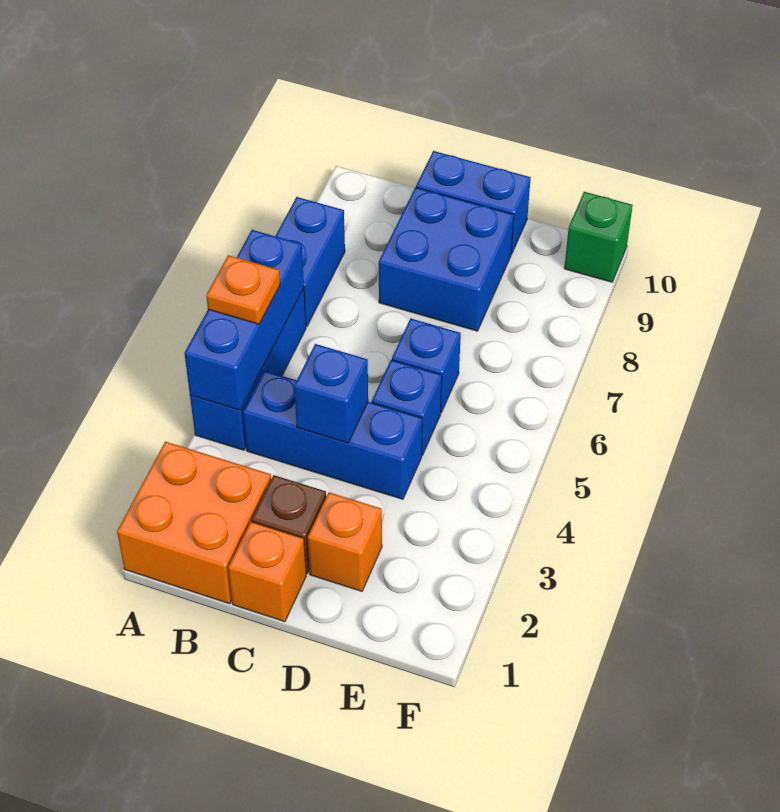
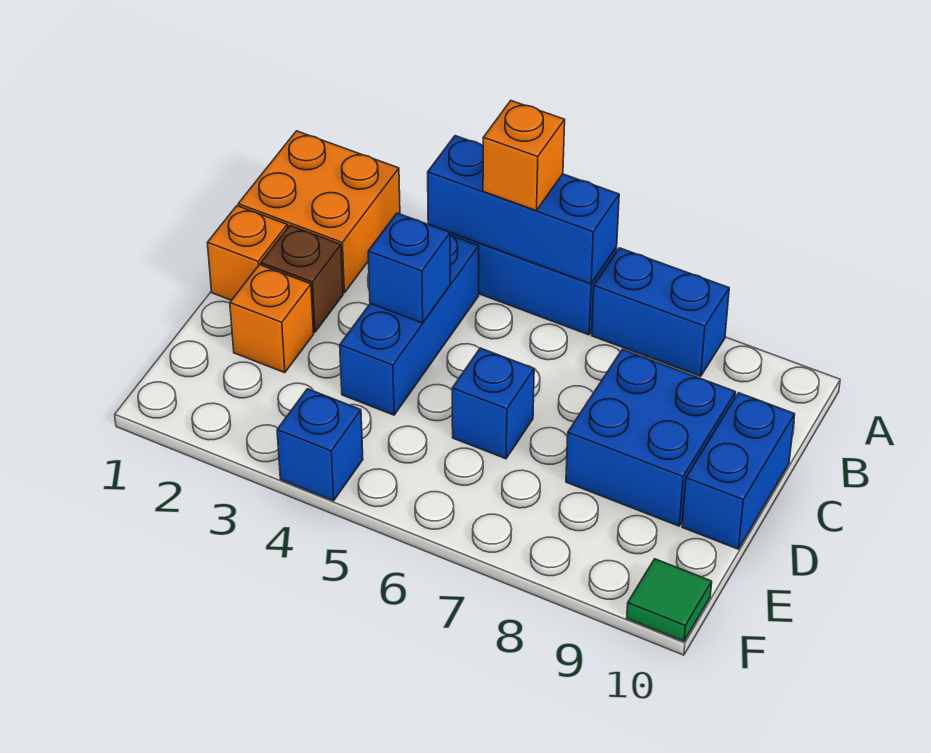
orange plate A5 level 3 -> orange brick A5 level 3
blue brick D5 level 1 -> blue brick F4 level 1
green brick F10 level 1 -> green tile F10 level 1

